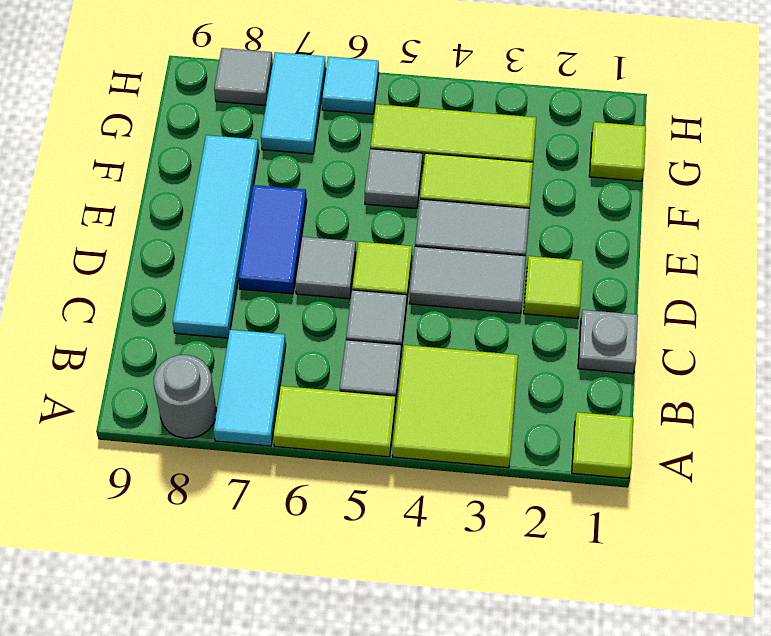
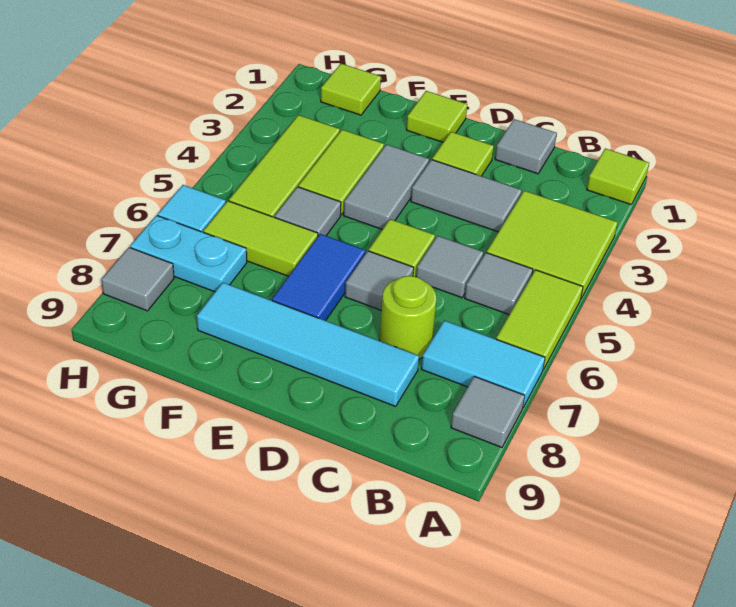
grey round brick A8 level 1 -> grey tile A8 level 1
grey plate C1 level 1 -> grey tile C1 level 1
none -> lime round brick C7 level 1
grey tile D3:D4 level 1 -> grey tile C3:D3 level 1
blue tile D7:E7 level 1 -> blue tile E6:E7 level 1
none -> lime tile E1 level 1
none -> lime tile F6:G6 level 1
cyan tile G7:H7 level 1 -> cyan plate G7:H7 level 1

